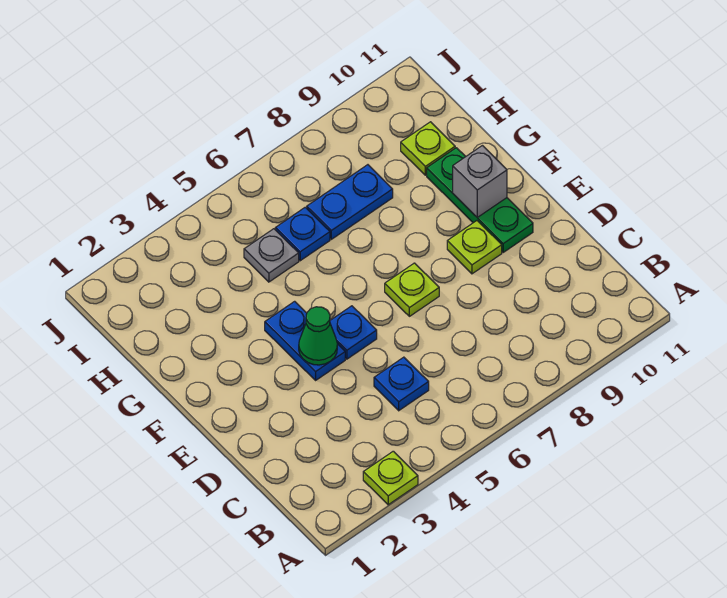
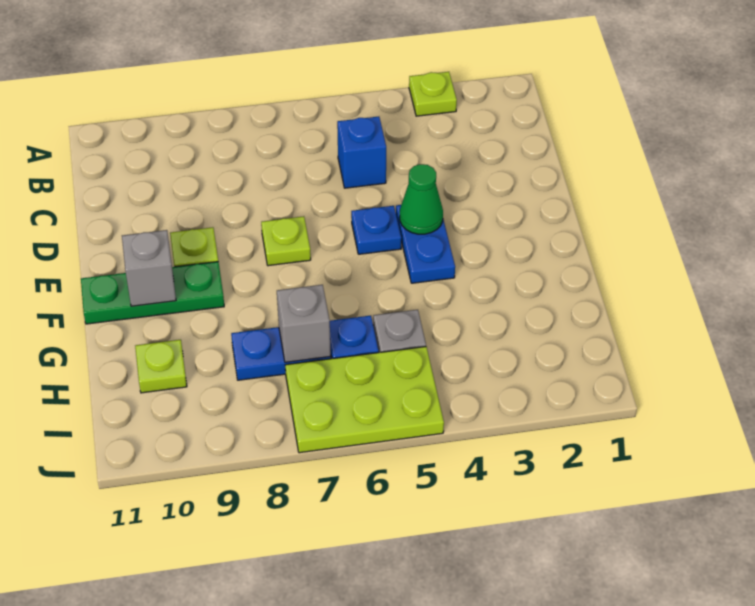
blue plate C5 level 1 -> blue brick C5 level 1
green plate E10:G10 level 1 -> green plate F9:F11 level 1
none -> grey brick H7 level 2
none -> lime plate I5:J7 level 1

